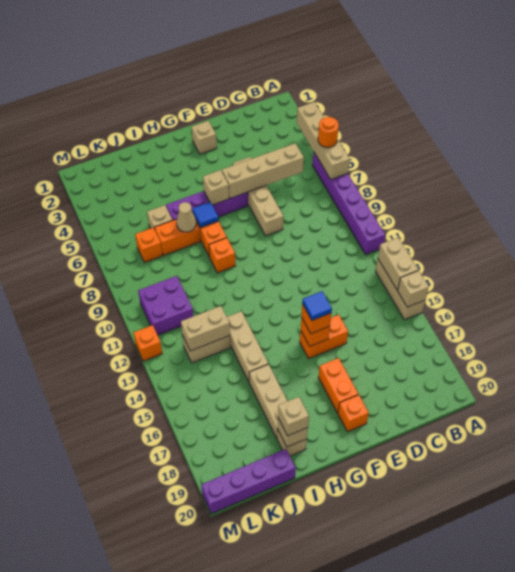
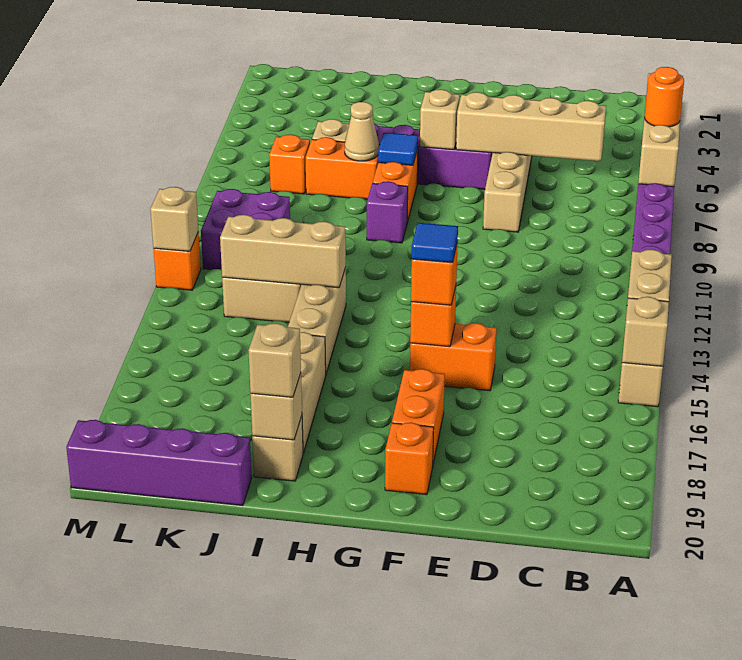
tan brick F2 level 1 -> tan brick M12 level 2
orange brick H9 level 1 -> purple brick H9 level 1
tan brick J13:K13 level 2 -> tan brick I13:K13 level 2

